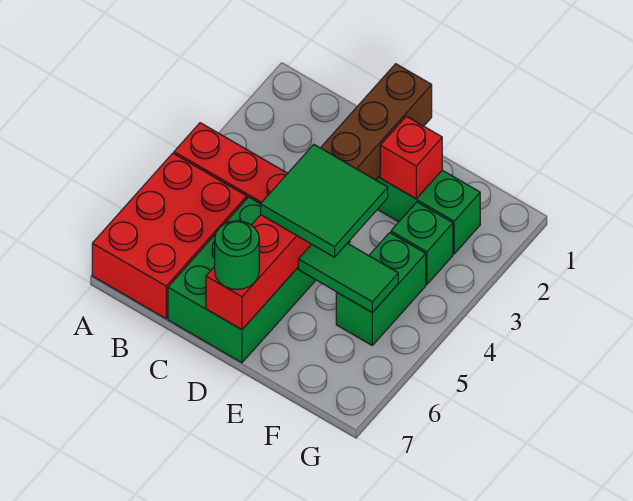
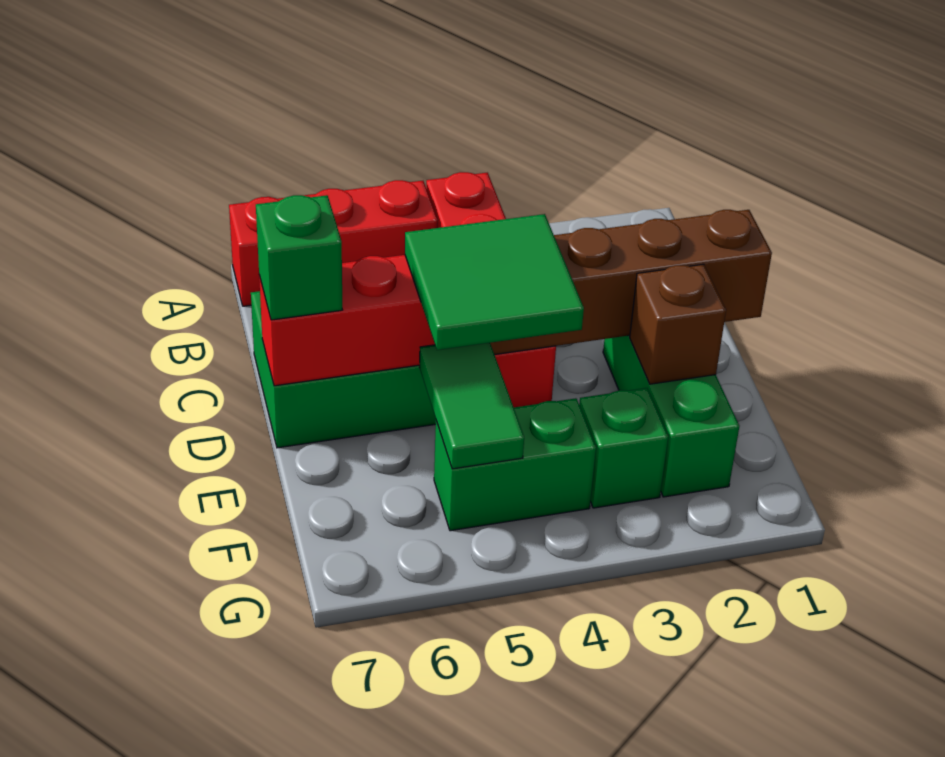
red brick A5:B7 level 1 -> red brick A5:A7 level 1
green round brick D7 level 3 -> green brick D7 level 3
red brick E2 level 2 -> brown brick E2 level 2

